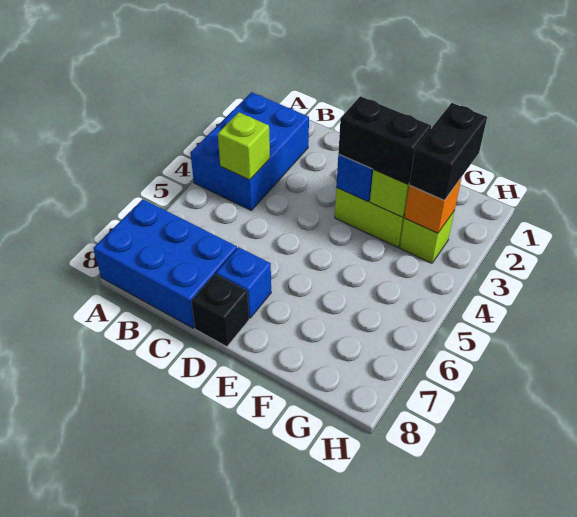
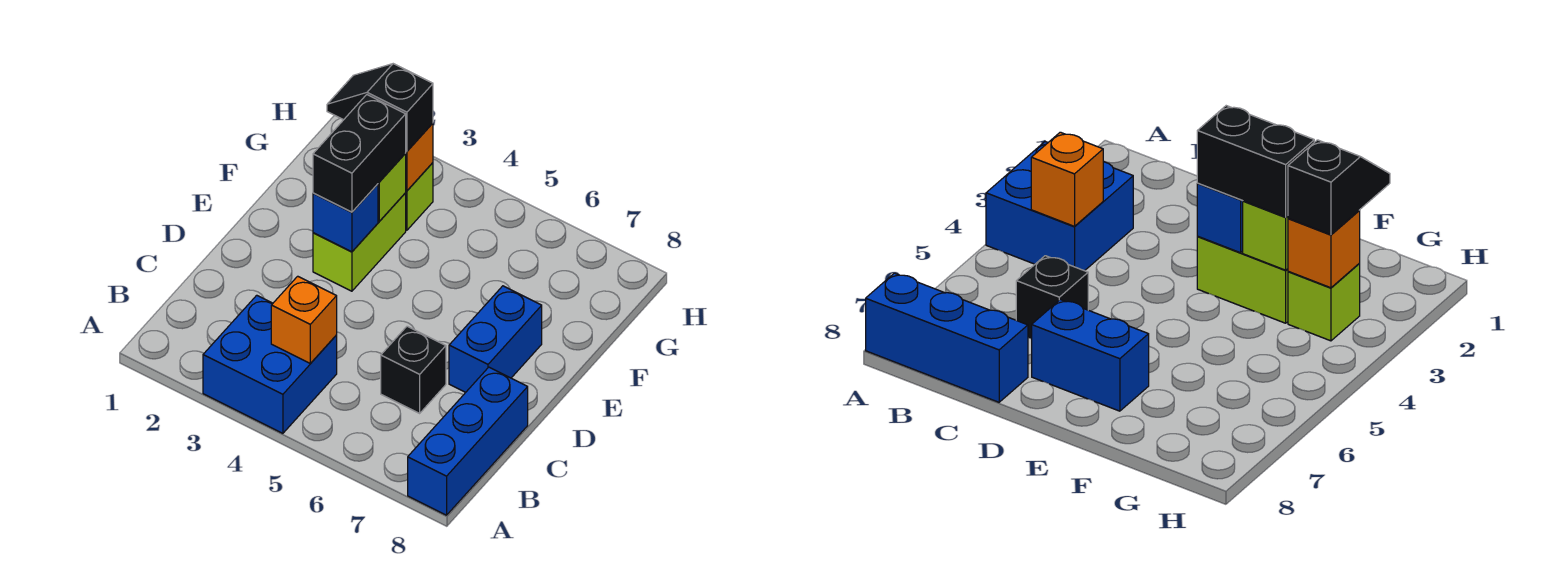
blue brick A2:B4 level 1 -> blue brick A3:B4 level 1
blue brick A7:C8 level 1 -> blue brick A8:C8 level 1
lime brick B4 level 2 -> orange brick B4 level 2
blue brick D7 level 1 -> blue brick D7:E7 level 1
black brick D8 level 1 -> black brick C6 level 1
black brick G2:G3 level 3 -> black slope G2:G3 level 3 top 3

